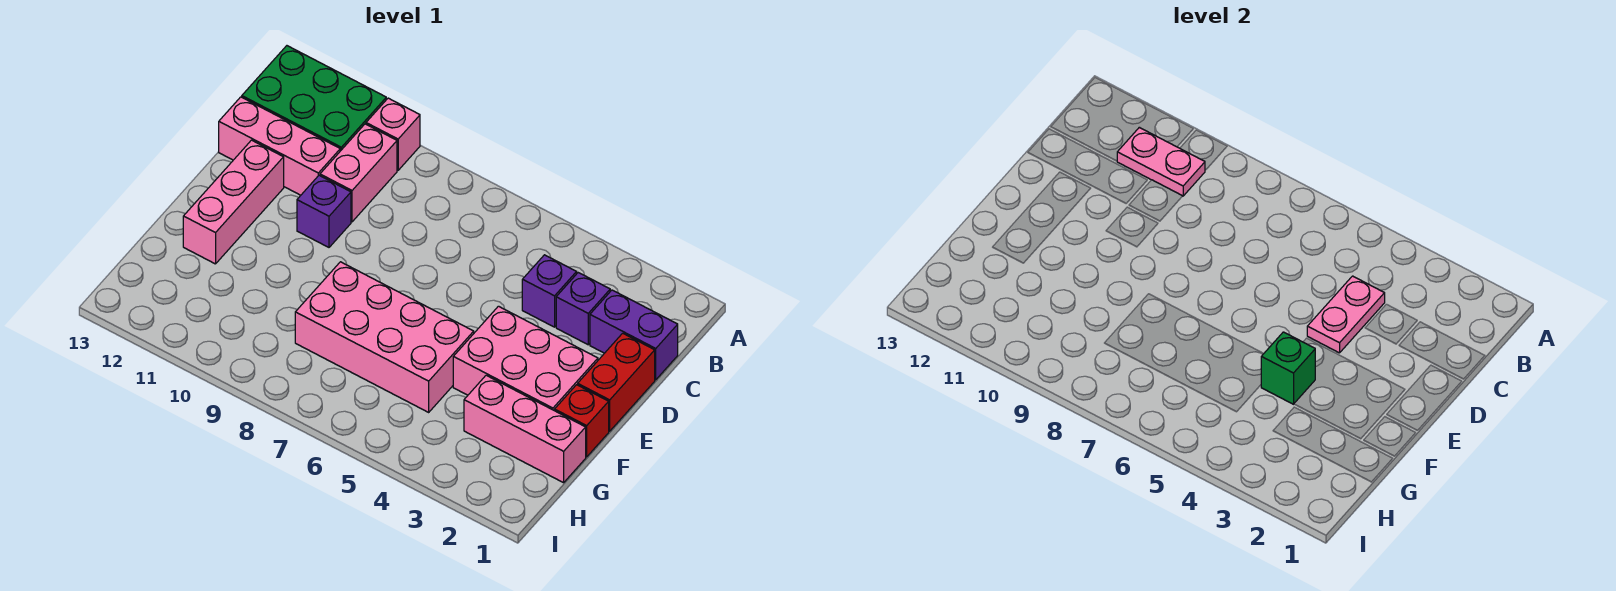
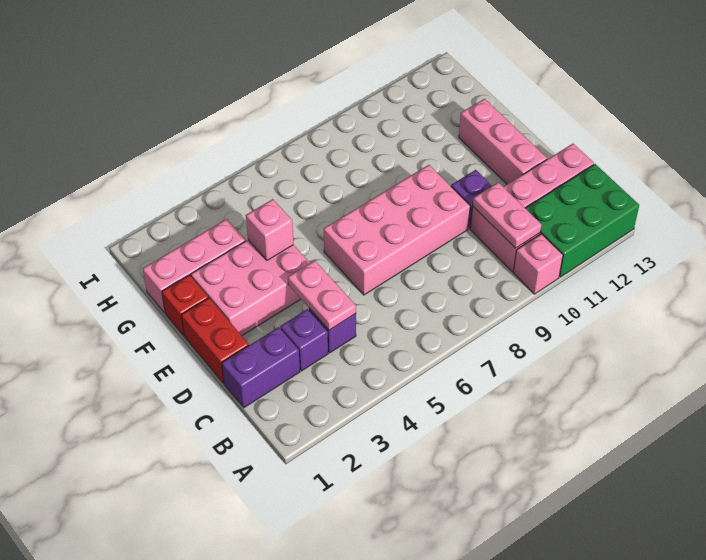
pink plate B10:B11 level 2 -> pink plate B10:C10 level 2
green brick F4 level 2 -> pink brick F4 level 2
pink brick F5:G8 level 1 -> pink brick D6:E9 level 1

